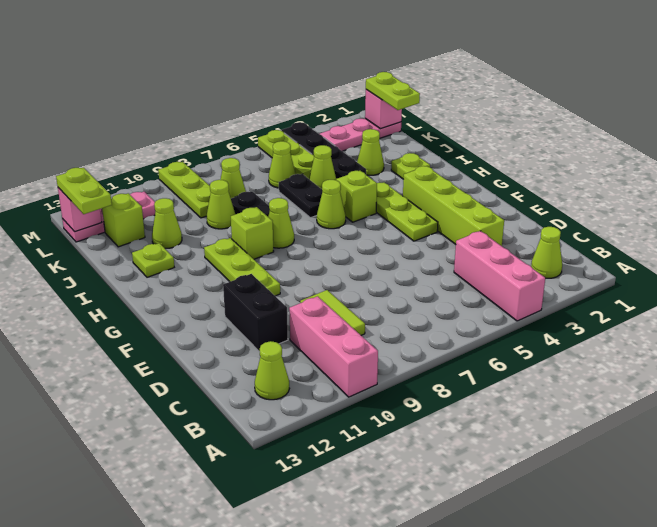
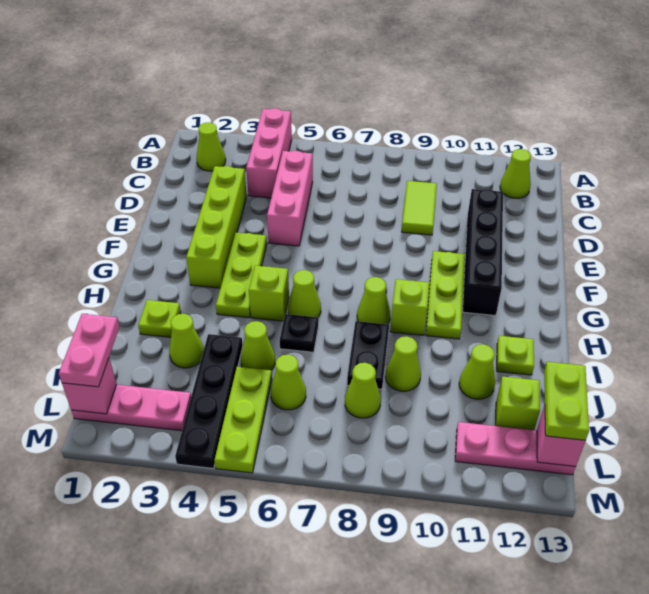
pink brick A10:C10 level 1 -> pink brick C5:E5 level 1
black brick D11:E11 level 1 -> black brick D11:G11 level 1
black plate I6:J6 level 1 -> black plate I6 level 1
lime plate K1:L1 level 3 -> pink plate K1:L1 level 3
lime plate K9:M9 level 1 -> none

